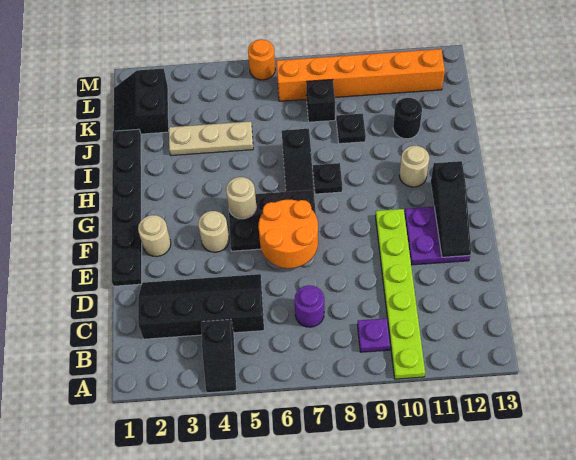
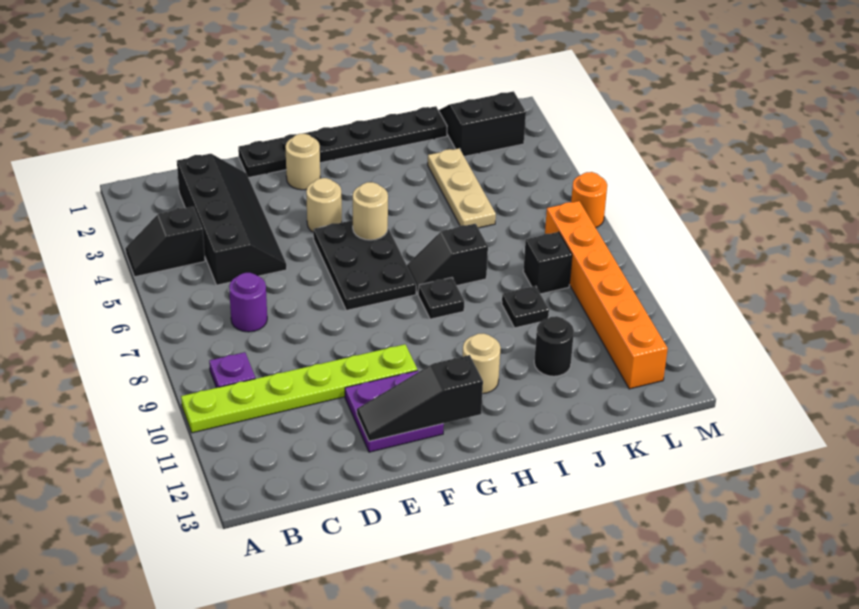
orange round brick E6:F7 level 2 -> none

